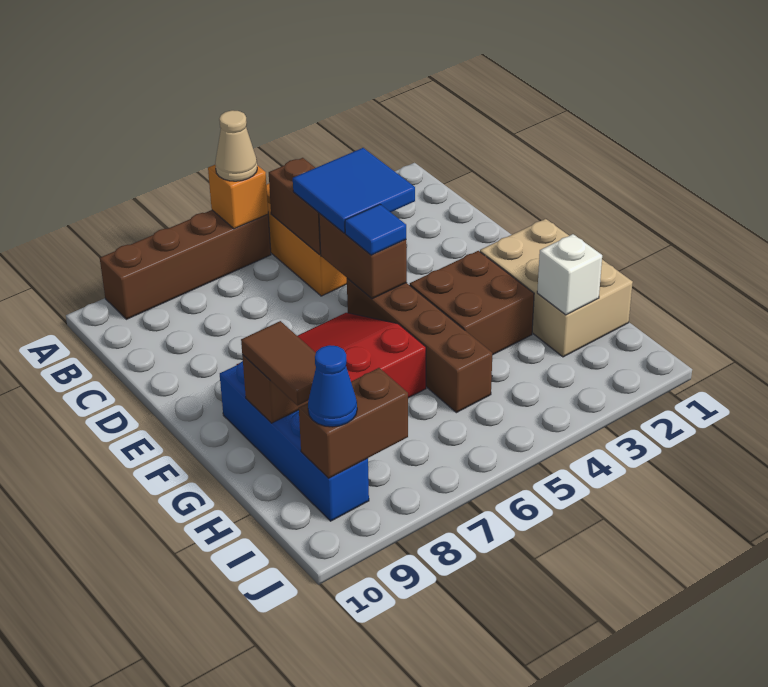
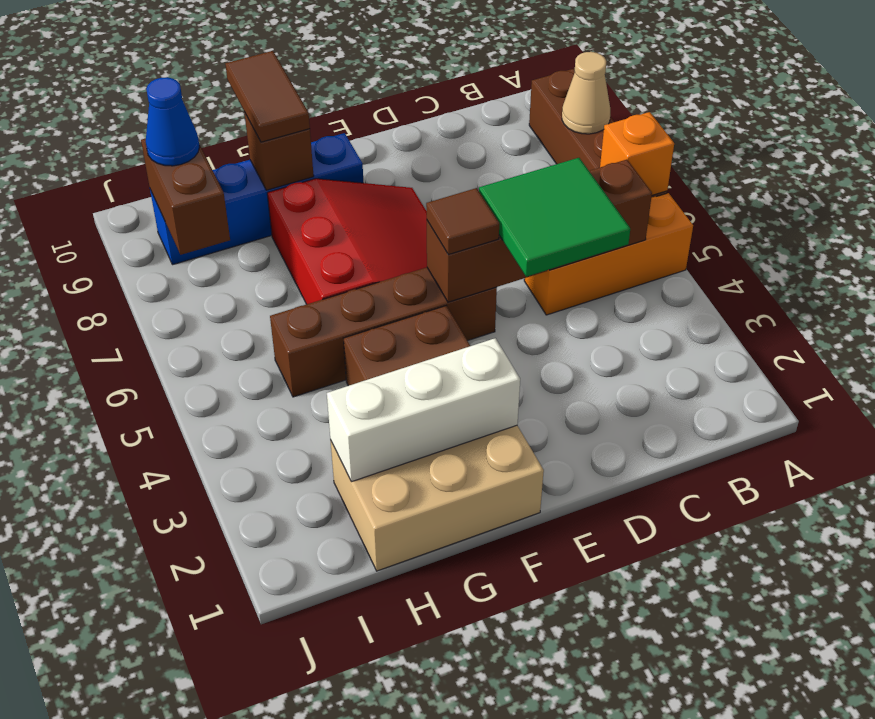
tan cone A6 level 3 -> tan cone A8 level 2
blue tile C4:D5 level 3 -> green tile C4:D5 level 3
blue tile E5 level 3 -> brown tile E5 level 3
brown tile G9:H9 level 3 -> brown tile G9:G10 level 3
white brick H2 level 2 -> white brick F2:H2 level 2

